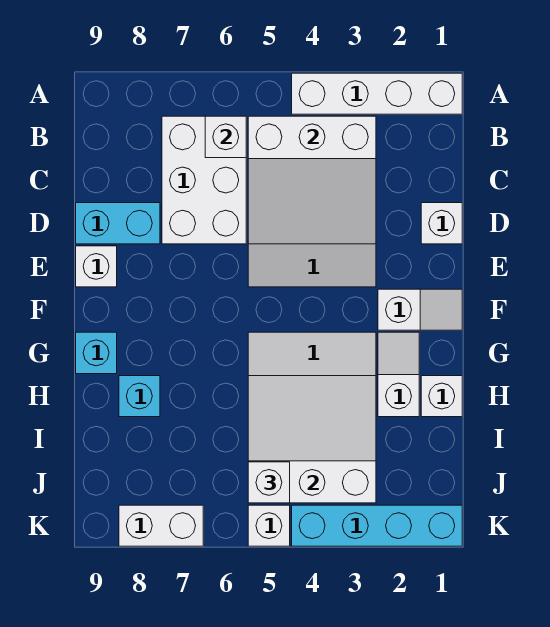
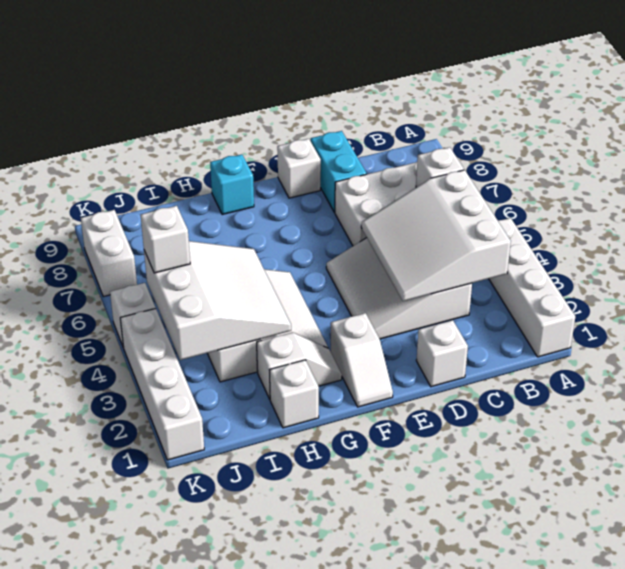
cyan brick H8 level 1 -> none
cyan brick K1:K4 level 1 -> white brick K1:K4 level 1

